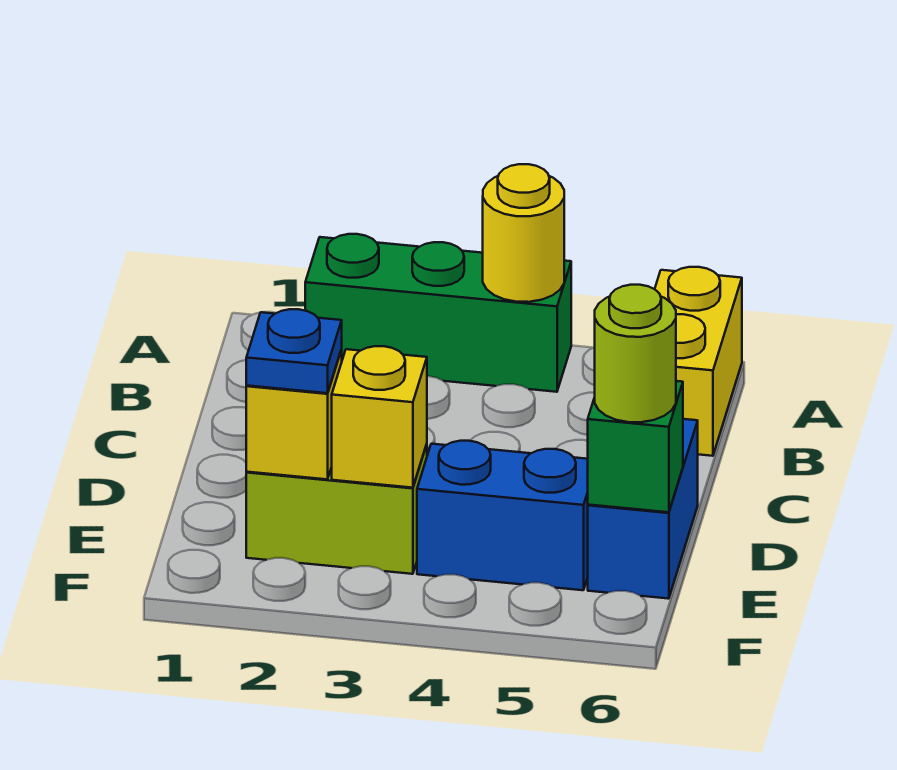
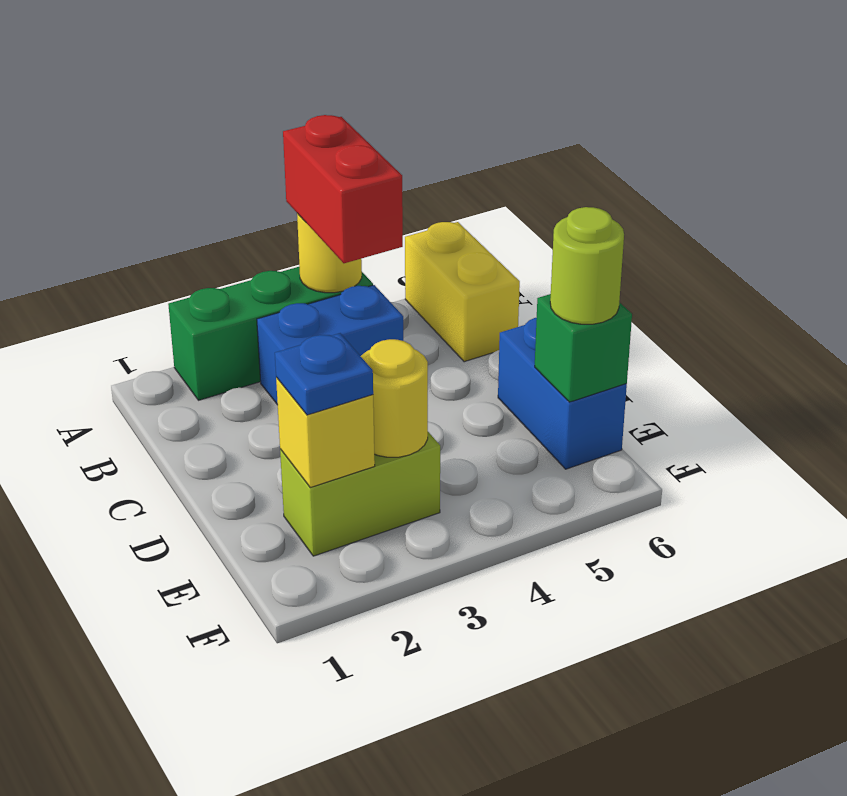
none -> red brick A4:B4 level 3
yellow brick E3 level 2 -> yellow round brick E3 level 2
blue brick E4:E5 level 1 -> blue brick B3:B4 level 1

